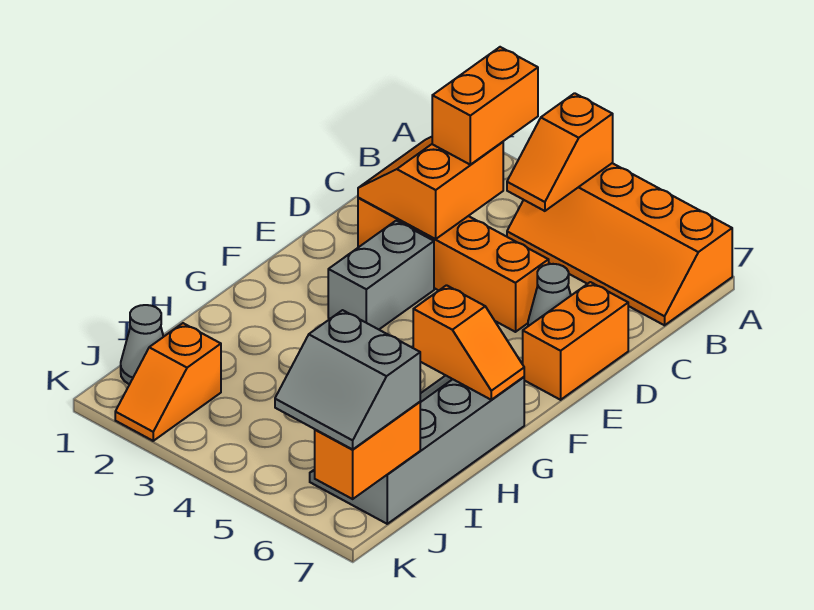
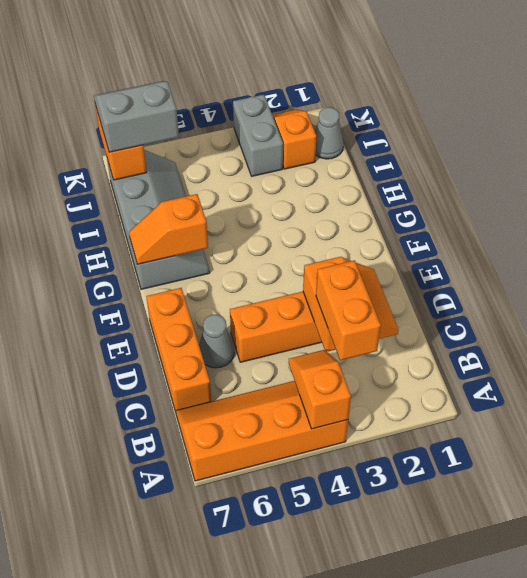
orange brick D7:E7 level 1 -> orange brick C7:E7 level 1
grey brick E3:F3 level 1 -> grey brick J3:K3 level 1

